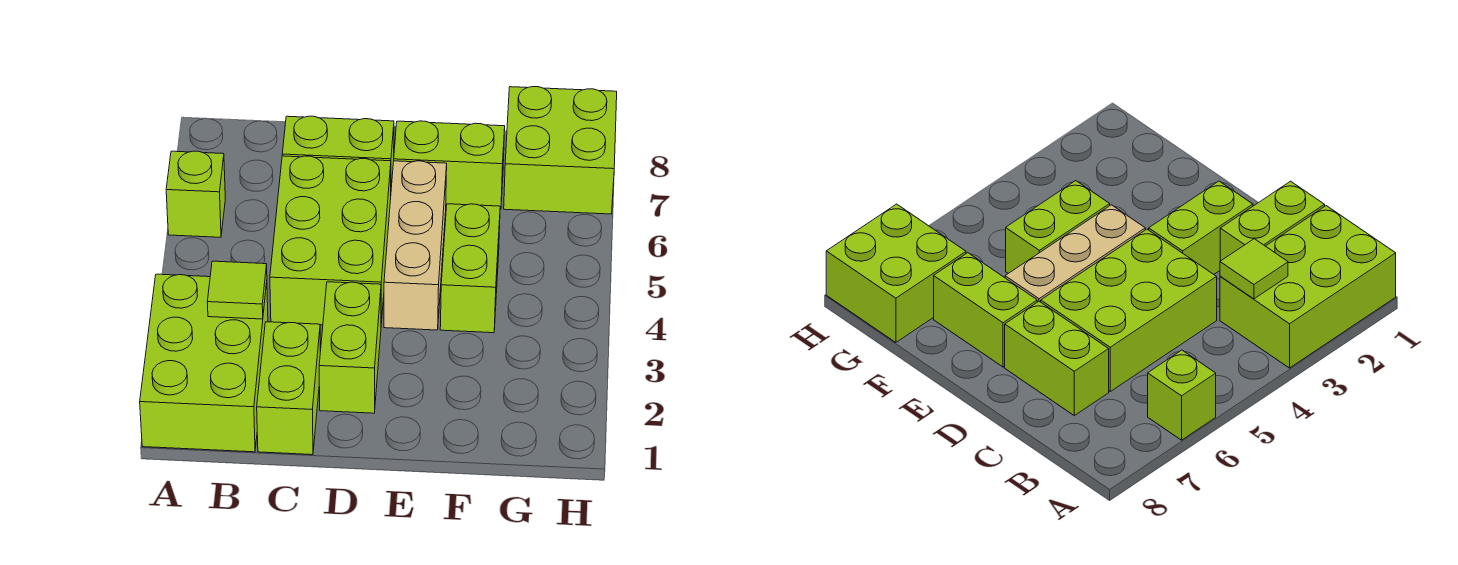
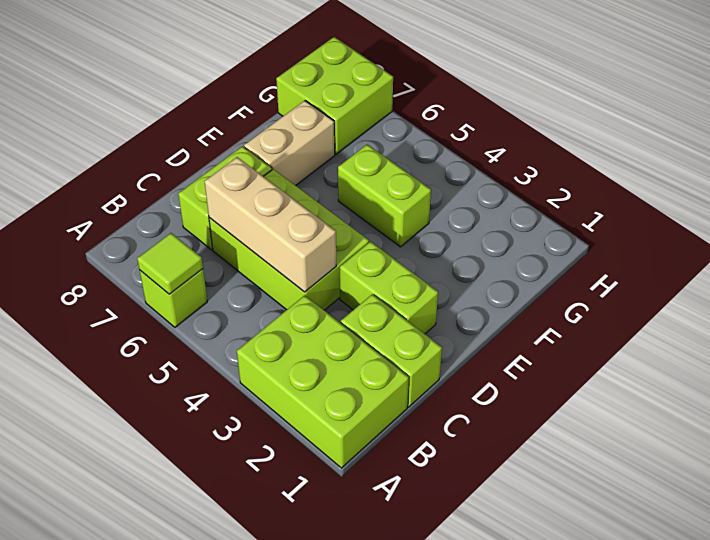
lime tile B3 level 2 -> lime tile A6 level 2
tan brick E4:E6 level 1 -> tan brick C4:C6 level 2
lime brick E7:F7 level 1 -> tan brick E7:F7 level 1

